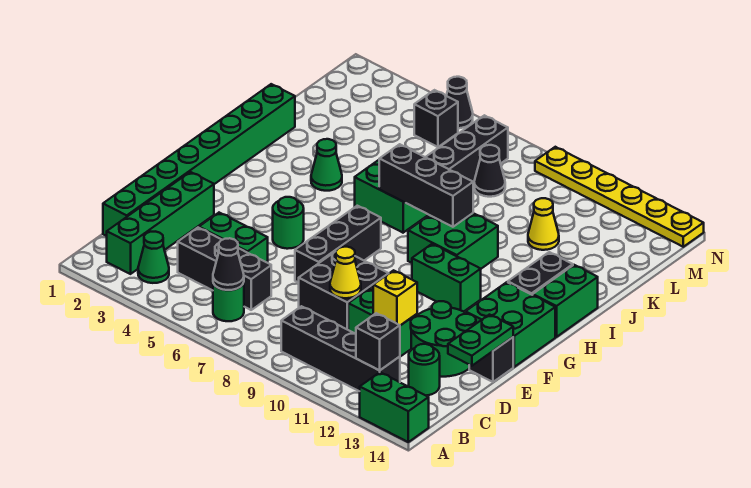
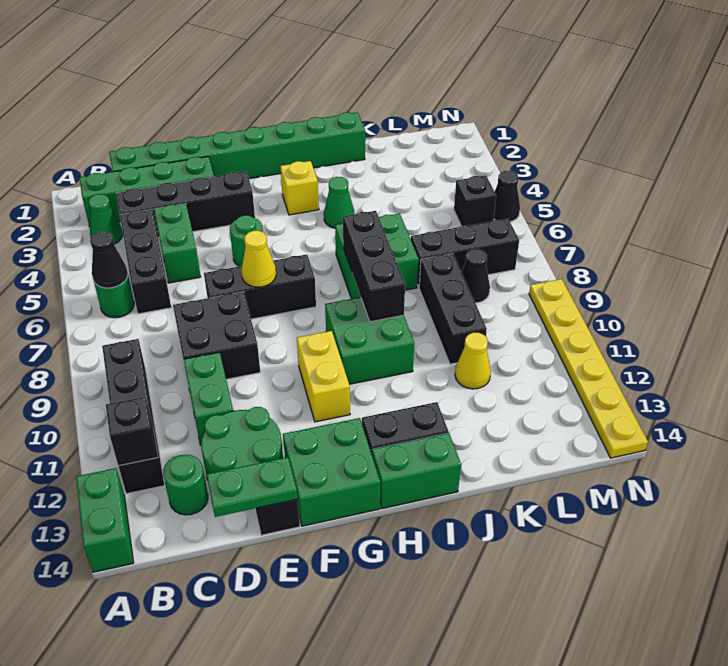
none -> black brick C3:F3 level 1
yellow cone D9 level 2 -> yellow cone F7 level 2
yellow brick D11 level 2 -> yellow brick H3 level 1
green brick G10:G11 level 1 -> yellow brick G10:G11 level 1
none -> black brick K8:K10 level 1

